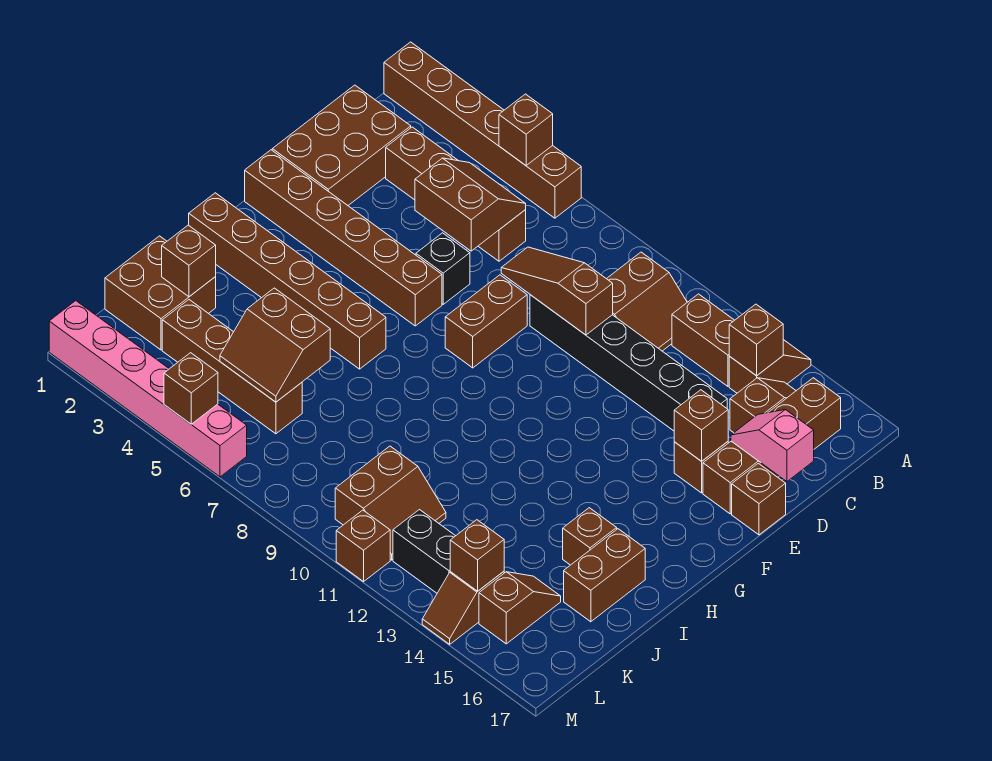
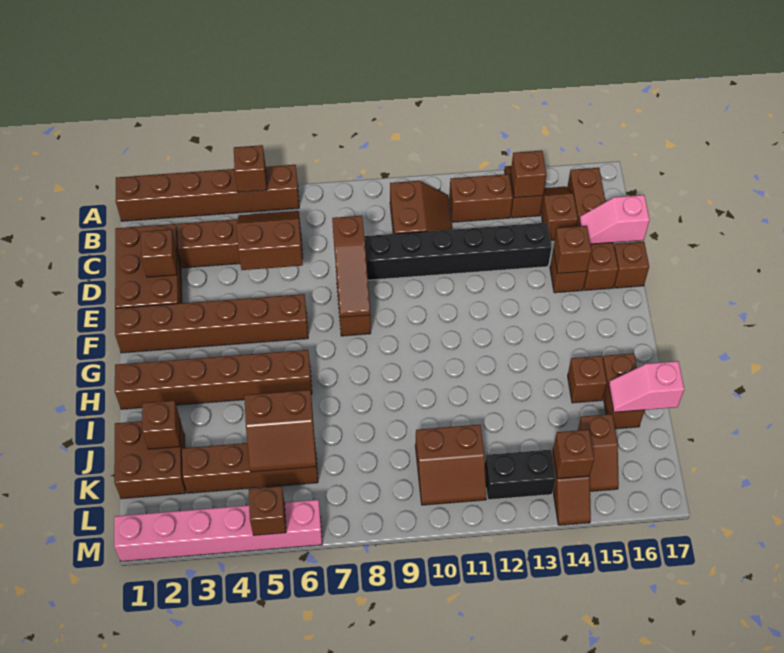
brown slope D8:D10 level 2 top 10 -> brown slope D8:F8 level 2 top D
black brick E6 level 1 -> none
none -> pink slope J16:J17 level 2 top 17
brown slope K10:L11 level 1 top 10 -> brown slope K10:L11 level 1 top K
brown slope K15:L15 level 1 top L -> brown slope K15:L15 level 1 top K
brown brick M11 level 1 -> brown brick D2 level 2

